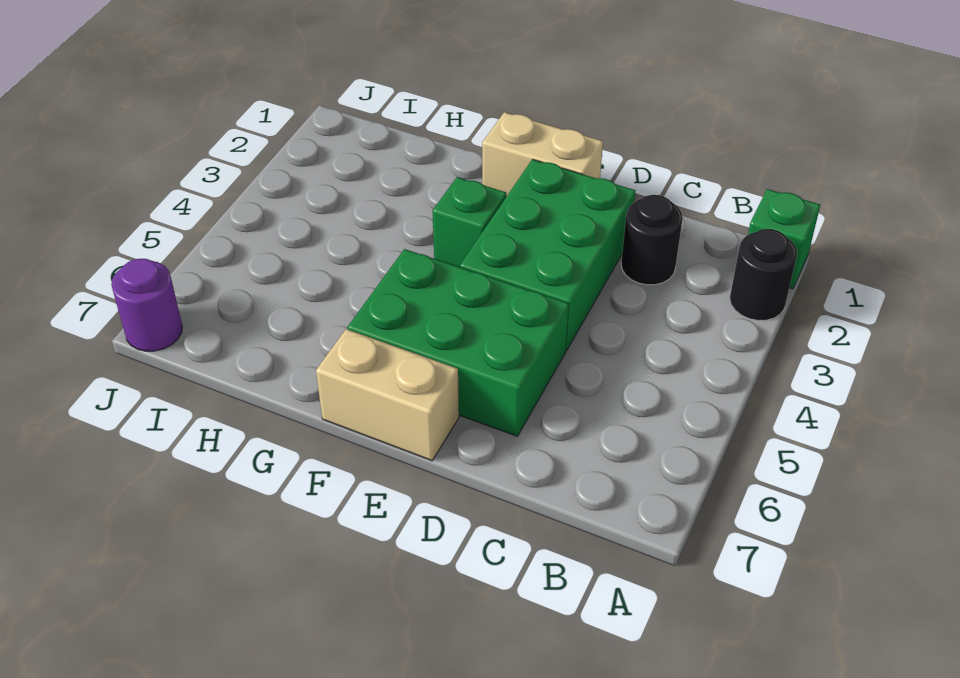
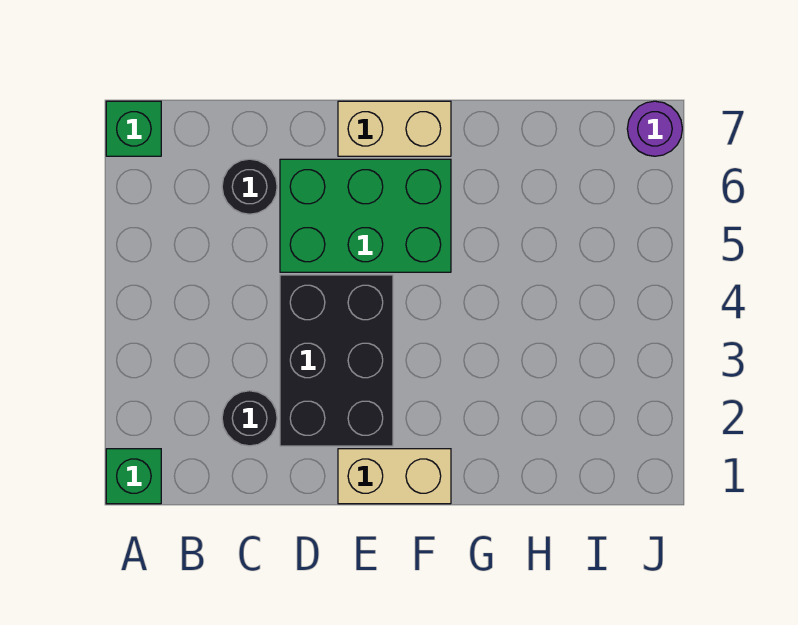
black round brick A2 level 1 -> black round brick C6 level 1
green brick D2:E4 level 1 -> black brick D2:E4 level 1
green brick F3 level 1 -> green brick A7 level 1

